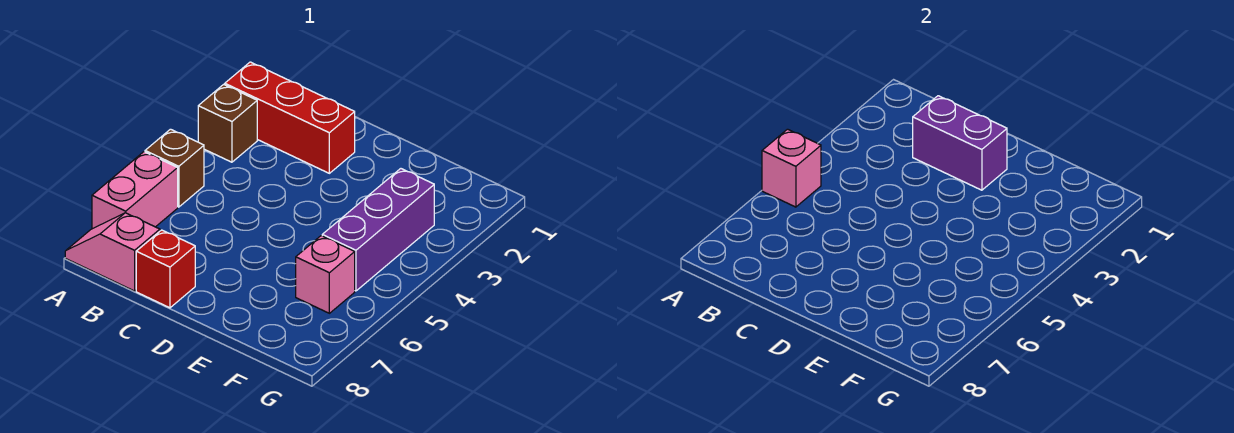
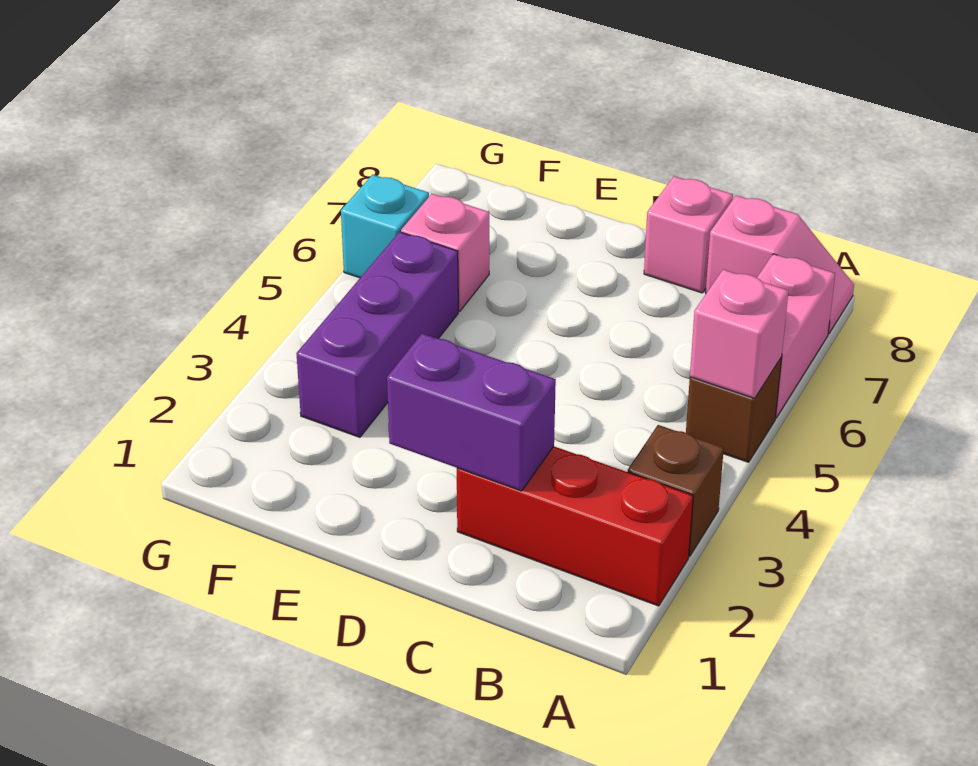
red brick C8 level 1 -> pink brick C8 level 1
none -> cyan brick G6 level 1

